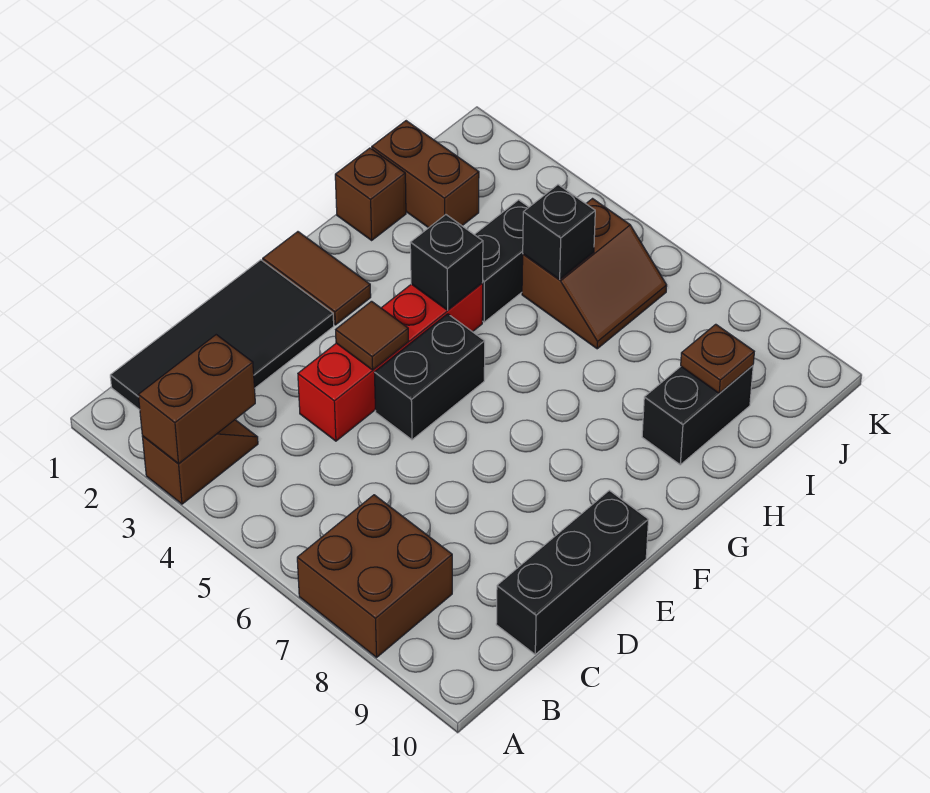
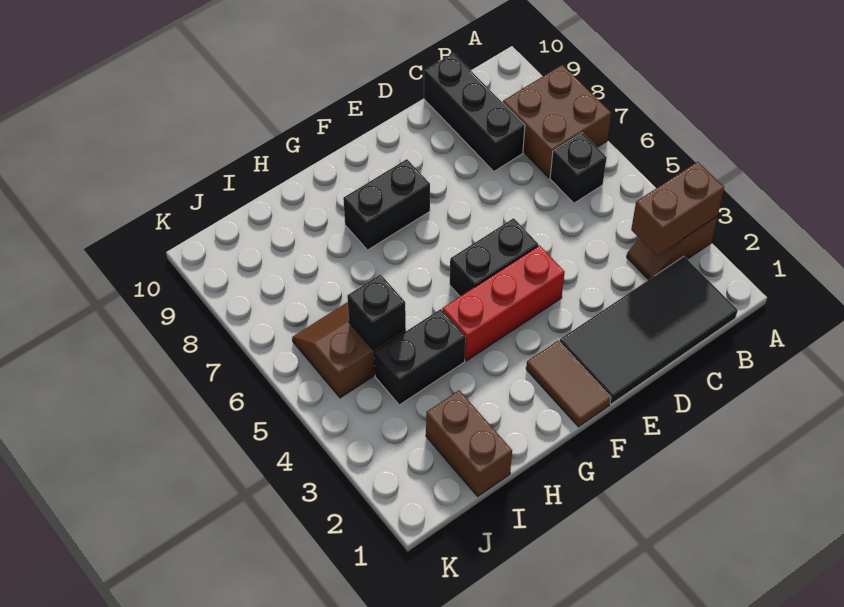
black brick C10:E10 level 1 -> black brick C8:C10 level 1
red brick D4:G4 level 1 -> red brick E4:G4 level 1
brown tile E4 level 2 -> none
black brick G4 level 2 -> black brick B6 level 1
brown brick H1 level 1 -> none
black brick H9:I9 level 1 -> black brick F8:G8 level 1
brown plate I9 level 2 -> none

